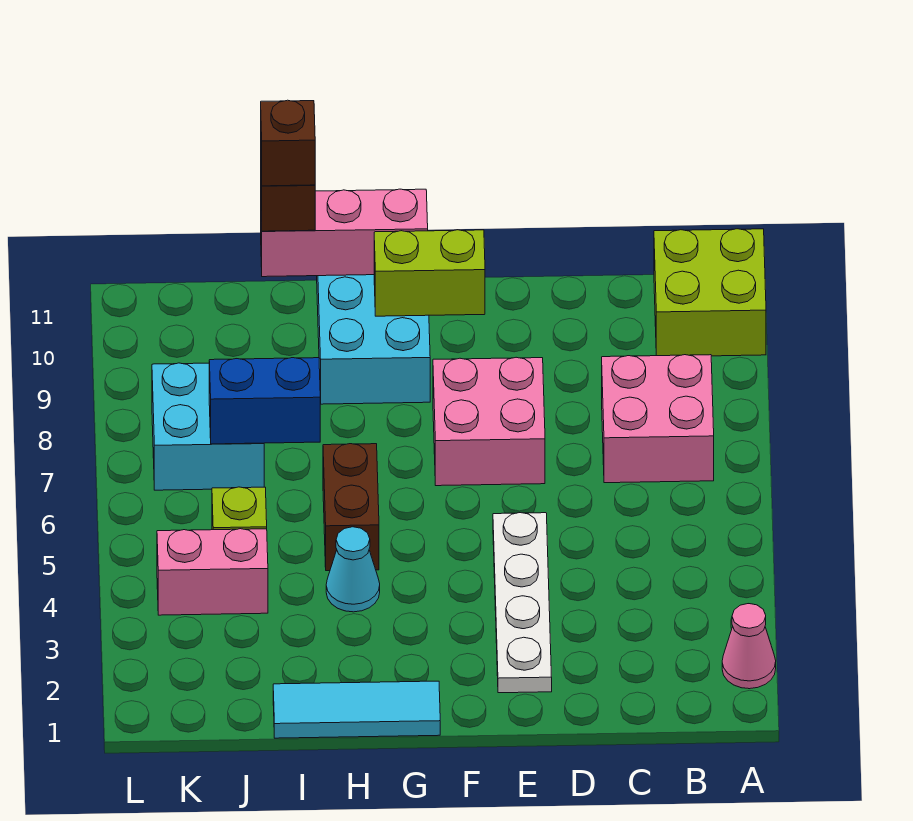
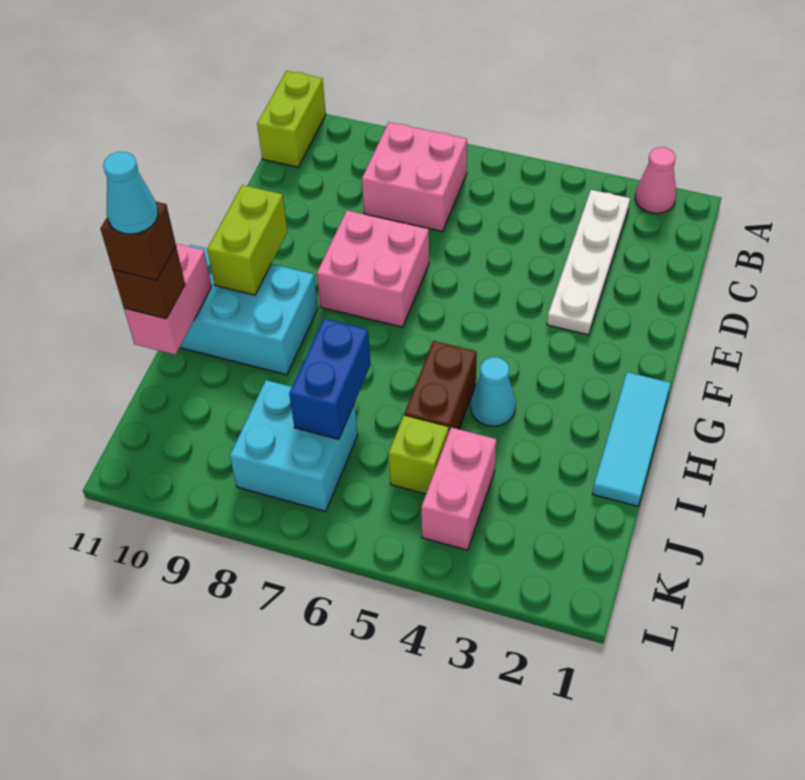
lime brick A10:B11 level 1 -> lime brick A11:B11 level 1
white plate E2:E5 level 1 -> white plate B3:E3 level 1
pink brick G11:I11 level 2 -> pink brick H11:I11 level 2
brown brick H5:H6 level 1 -> brown brick H5:I5 level 1
none -> cyan cone I11 level 5

